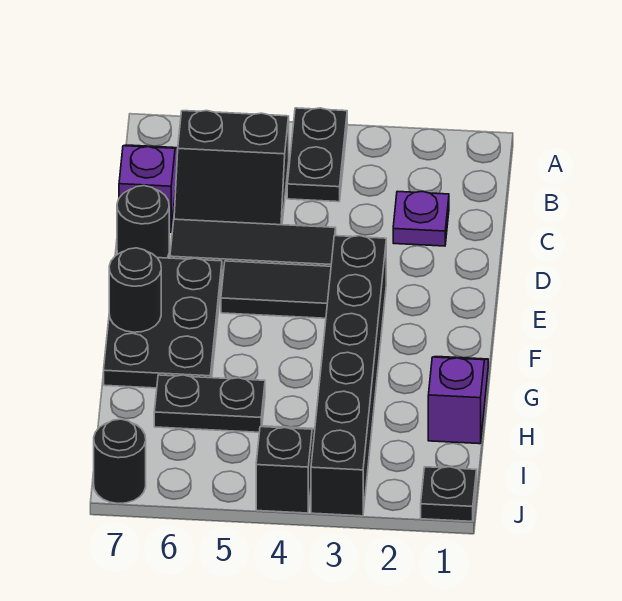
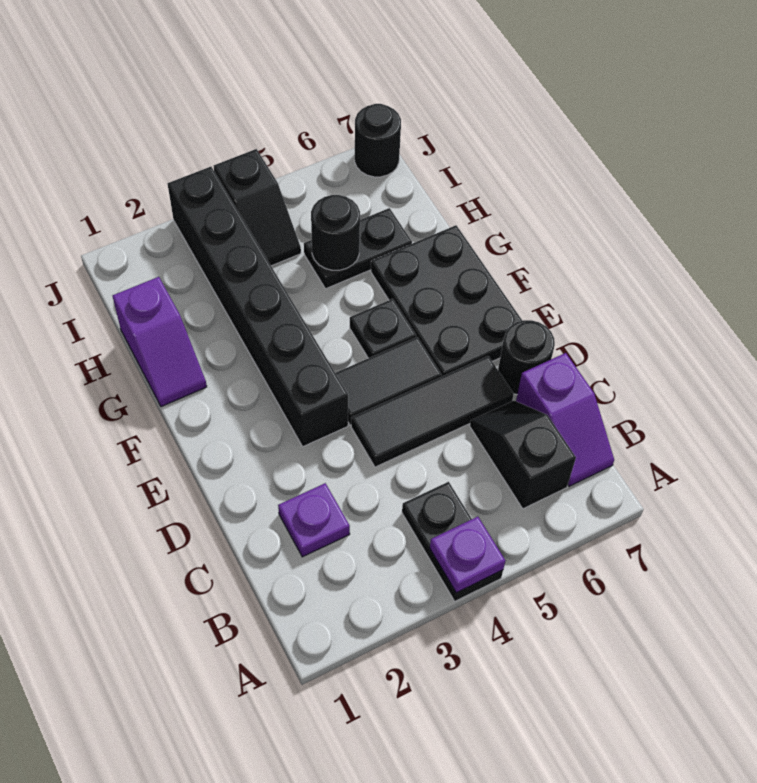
none -> purple plate A4 level 2
black slope B5:C6 level 1 top B -> black slope B6:C6 level 1 top B
black round brick F7 level 2 -> black round brick H5 level 2
black plate J1 level 1 -> black plate F5 level 1

